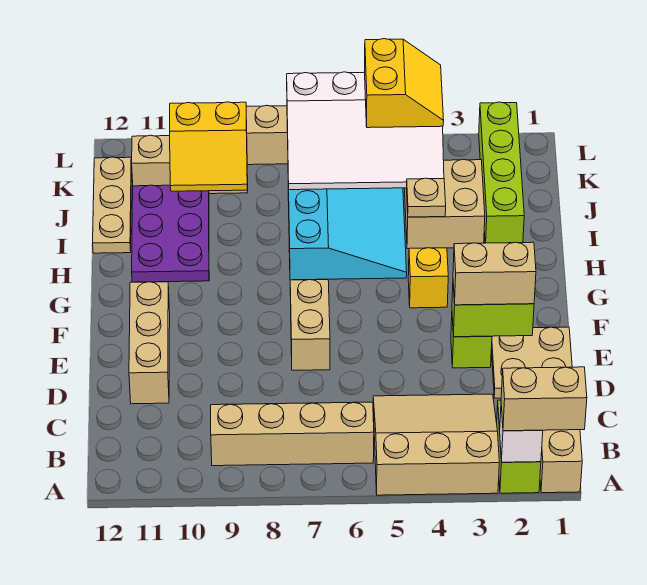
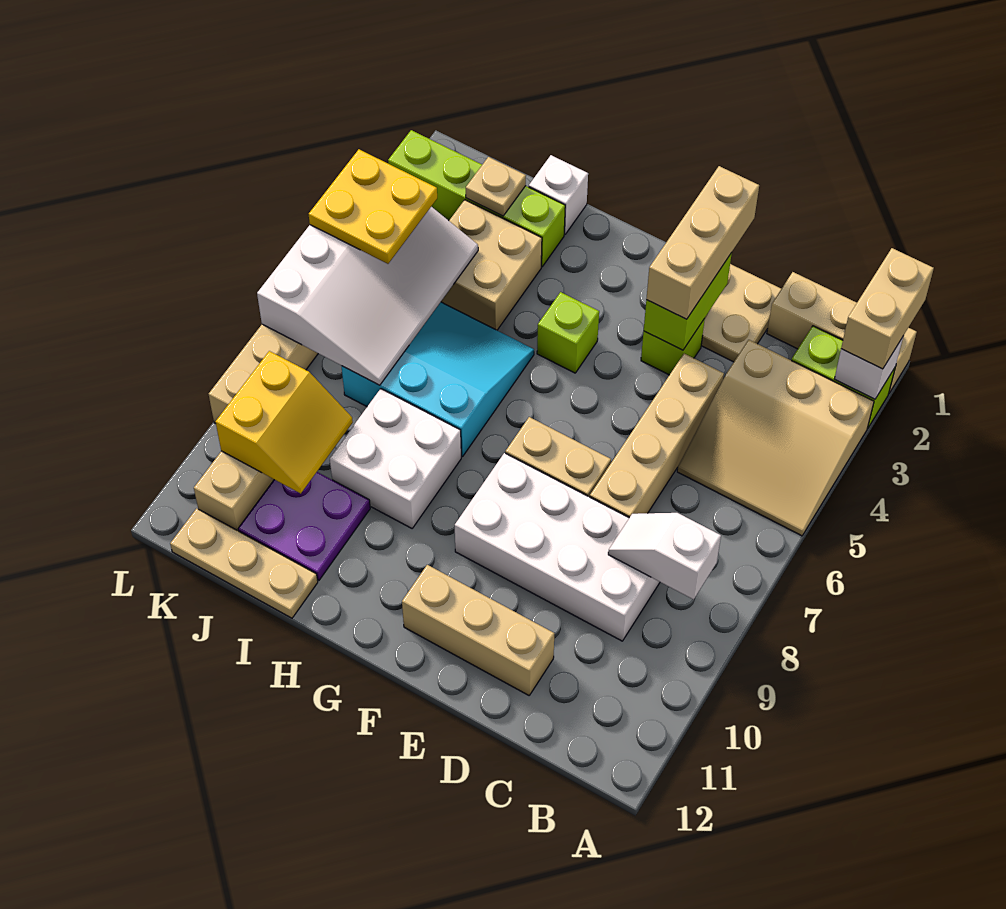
tan slope A3:C5 level 1 top A -> tan slope A3:C5 level 1 top 3
tan brick B6:B9 level 1 -> tan brick D4:D7 level 1
none -> white slope B8:C8 level 2 top B
none -> white brick C8:F9 level 1
tan brick E2:E3 level 3 -> tan brick E1:E3 level 3
yellow brick G4 level 1 -> lime brick G4 level 1
none -> white brick H8:I9 level 1
purple plate H10:J11 level 1 -> purple plate I10:J11 level 1
none -> white brick I1 level 1
tan plate I4 level 2 -> tan plate J2 level 2
yellow slope K4:L5 level 3 top 5 -> yellow plate K4:L5 level 3

